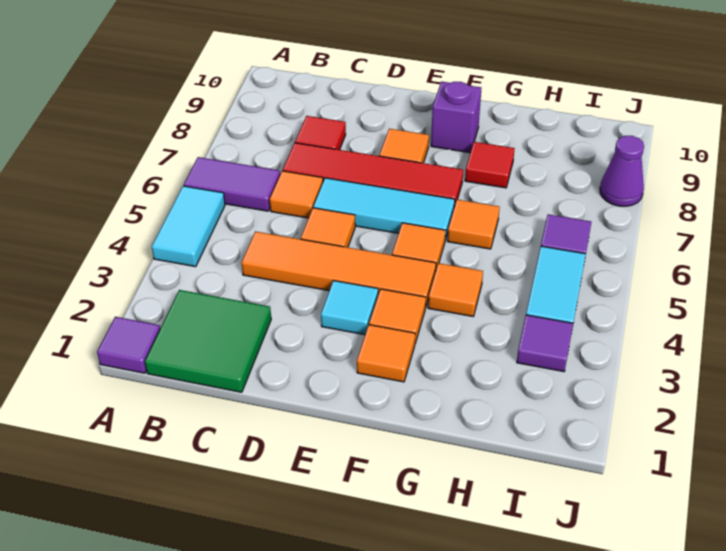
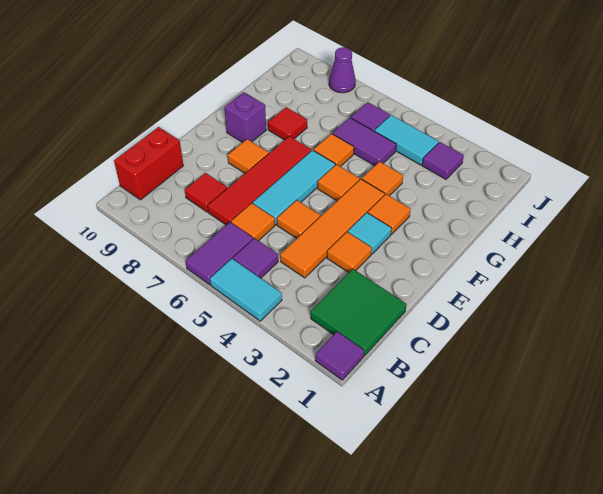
none -> purple tile B5 level 1
none -> red brick B10:C10 level 1
orange tile F2 level 1 -> orange tile D3 level 1
none -> purple tile H5:H6 level 1

